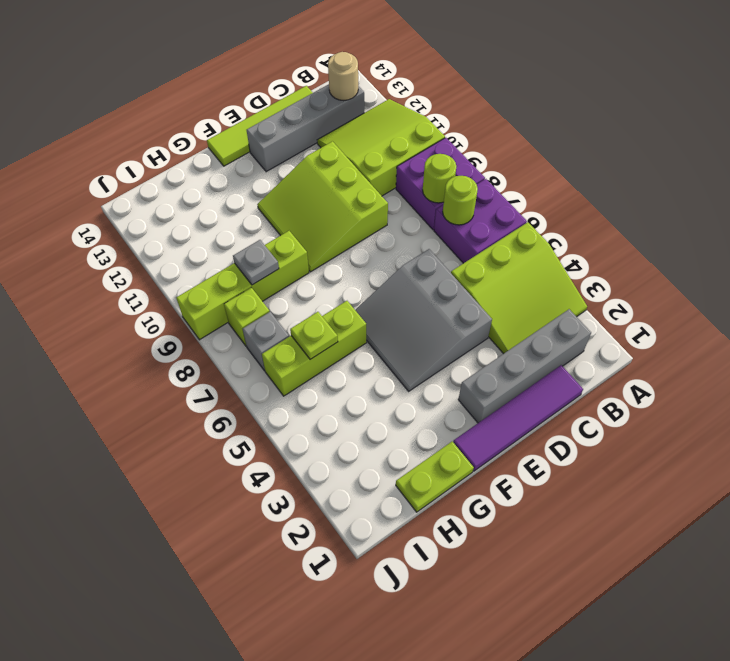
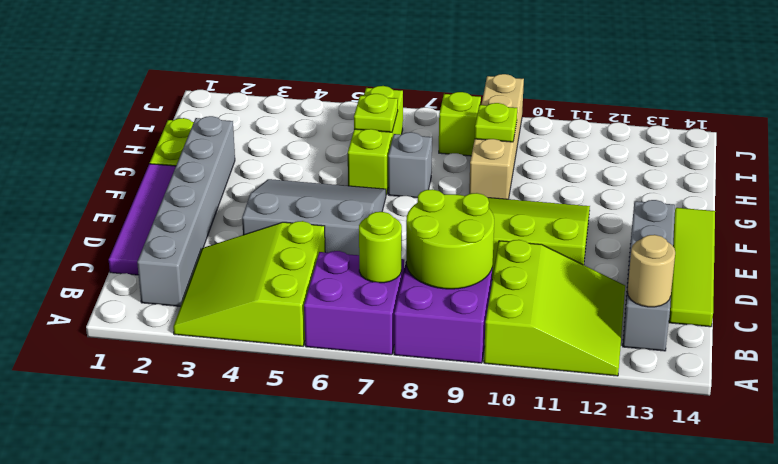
grey brick B2:E2 level 1 -> grey brick B2:G2 level 1
lime round brick B8 level 2 -> lime round brick B8:C9 level 2
lime brick G9:J9 level 1 -> tan brick G9:J9 level 1
grey plate H9 level 2 -> lime plate H9 level 2
grey brick I7 level 1 -> grey brick G7 level 1

